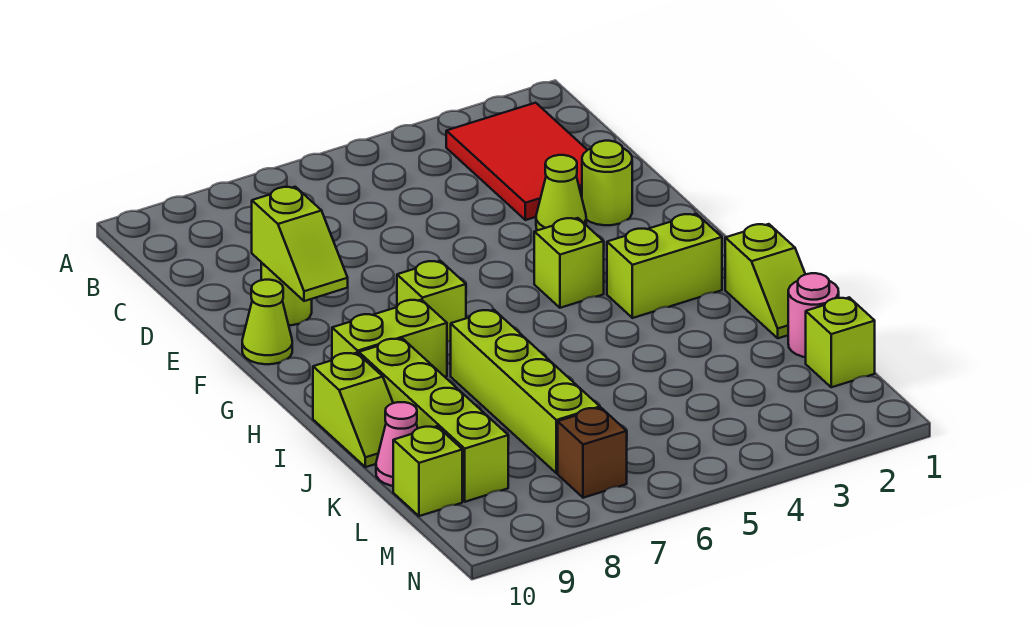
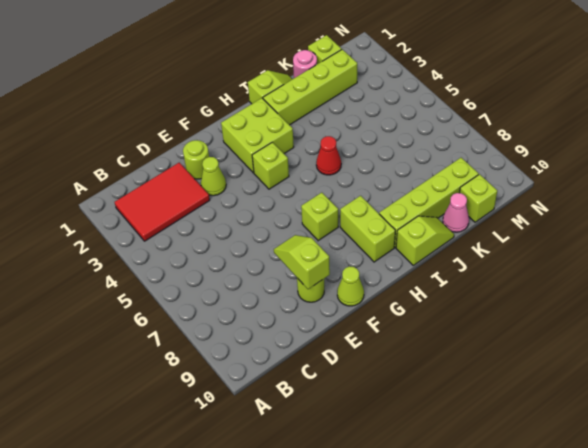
lime slope E9:F9 level 2 top E -> lime slope E8:E9 level 2 top 9
lime brick H2:H3 level 1 -> lime brick G2:H3 level 1
none -> red cone I5 level 1
lime brick I7:L7 level 1 -> lime brick I2:L2 level 1
brown brick M7 level 1 -> none

